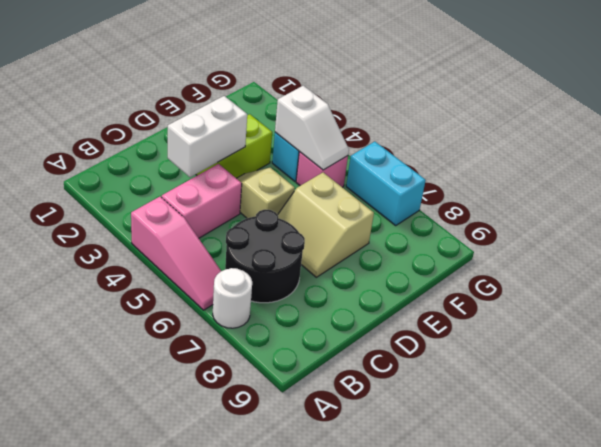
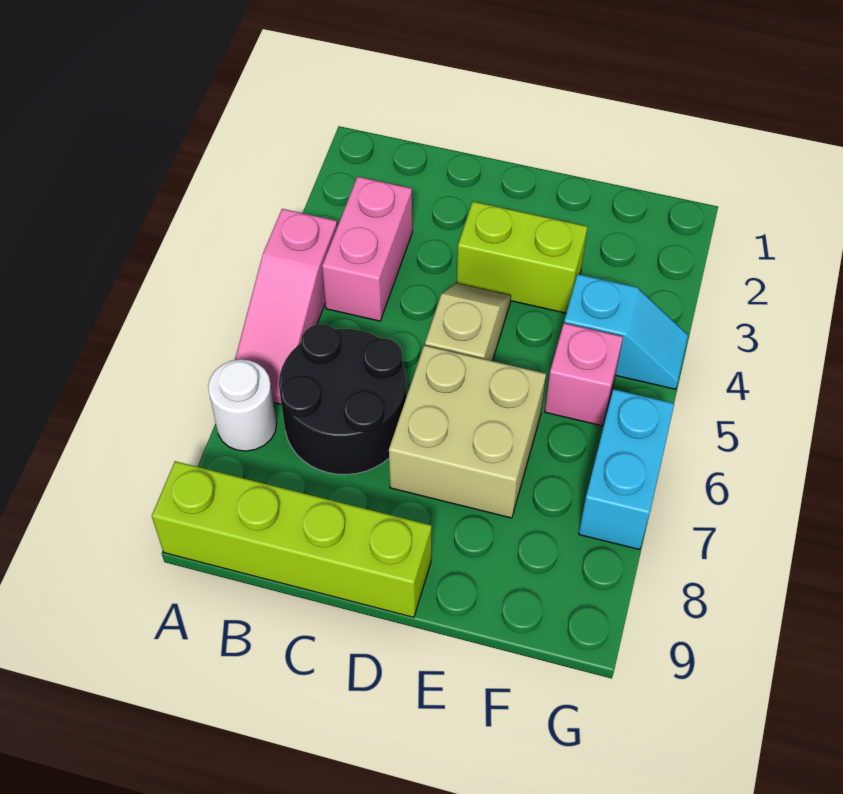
none -> lime brick A9:D9 level 1
pink brick B4:C4 level 1 -> pink brick B3:B4 level 1
white brick C3:D3 level 2 -> none
tan slope D6:E7 level 1 top E -> tan brick D6:E7 level 1
white slope F4:F5 level 2 top 4 -> none

